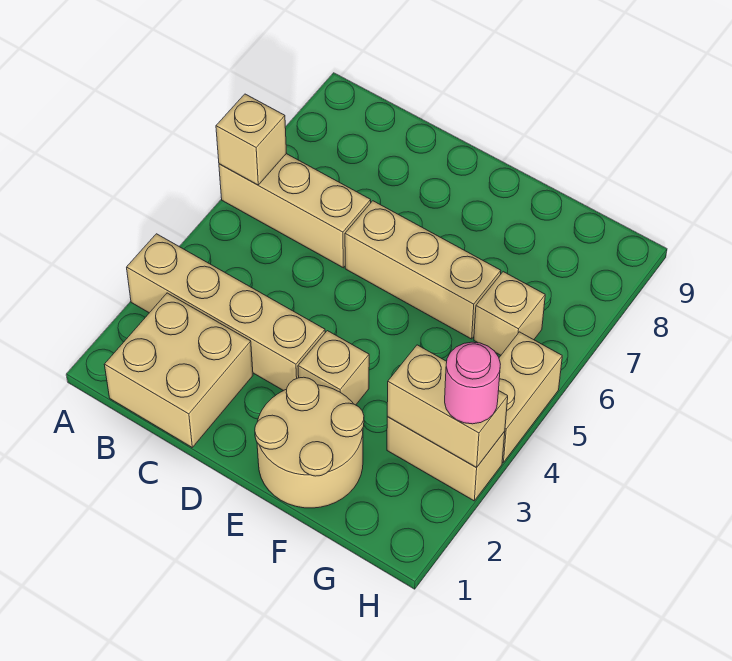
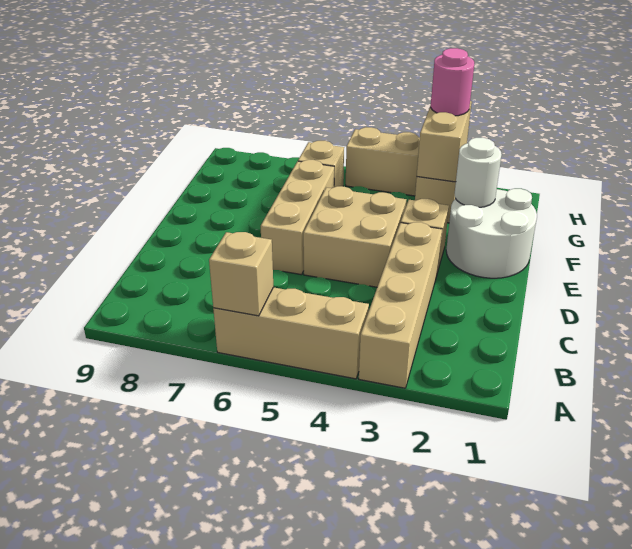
tan brick A6:C6 level 1 -> tan brick A4:A6 level 1
tan brick B1:C2 level 1 -> tan brick D4:E5 level 1
tan round brick E1:F2 level 1 -> white round brick E1:F2 level 1
none -> white round brick F2 level 2

